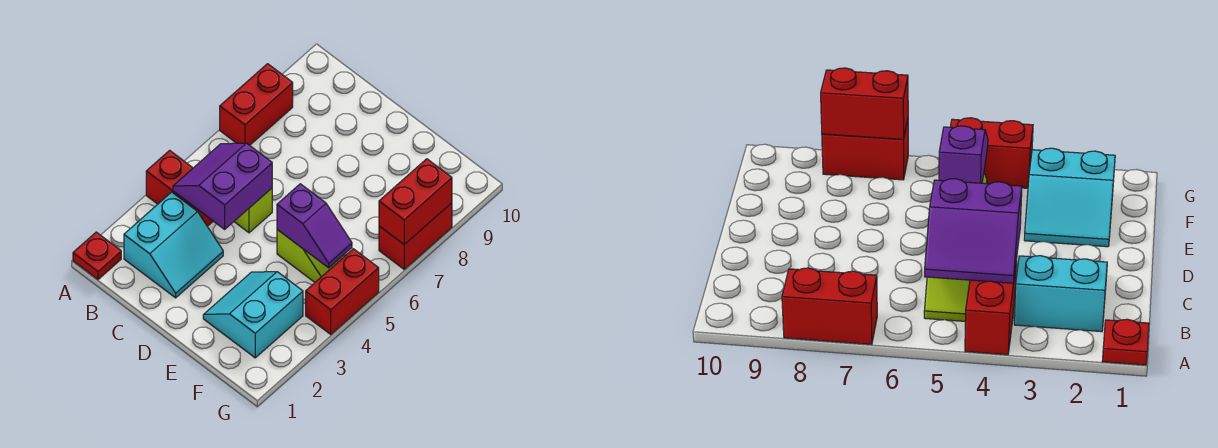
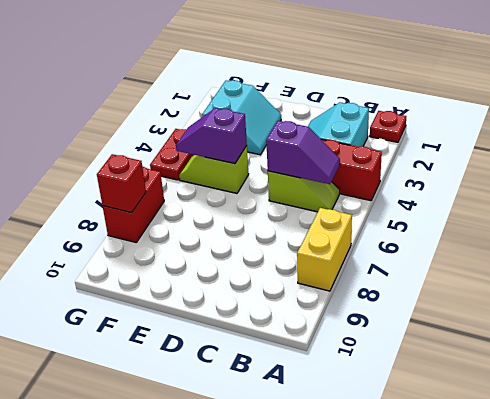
red brick A7:A8 level 1 -> yellow brick A7:A8 level 1
purple slope B4:C5 level 2 top C -> purple slope B5:C5 level 2 top C
red brick G4:G5 level 1 -> red plate G4:G5 level 1
red brick G7:G8 level 2 -> red brick G8 level 2

